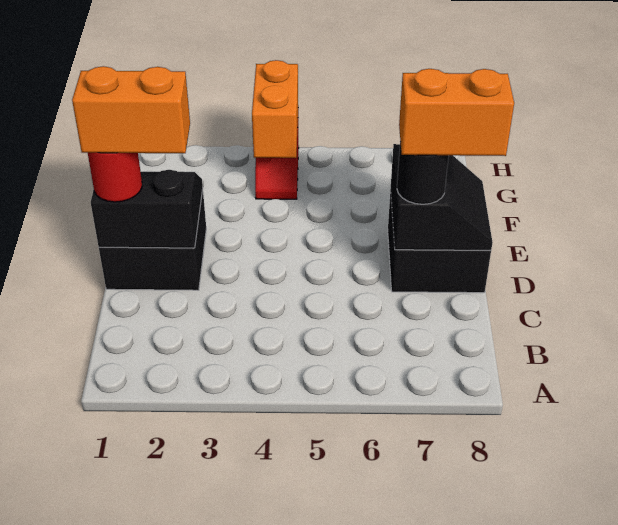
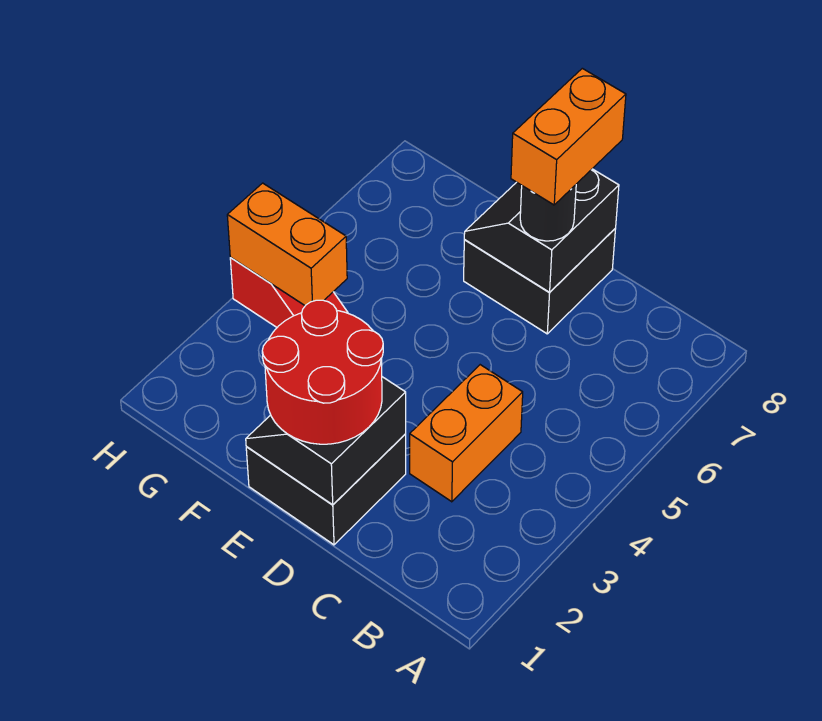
red round brick D1 level 3 -> red round brick D1:E2 level 3
orange brick D1:D2 level 4 -> orange brick C3:C4 level 1
black slope D7:E8 level 2 top 7 -> black slope D7:E8 level 2 top D

